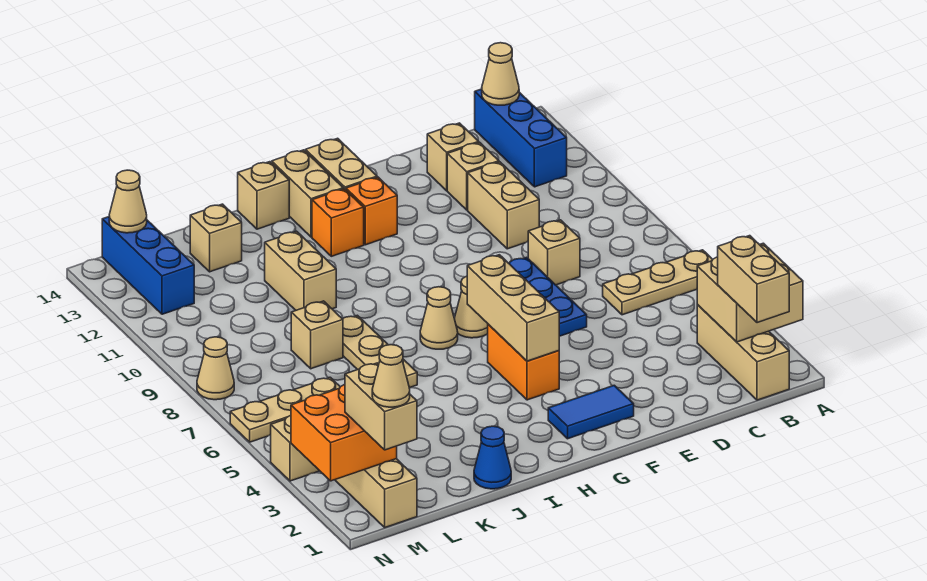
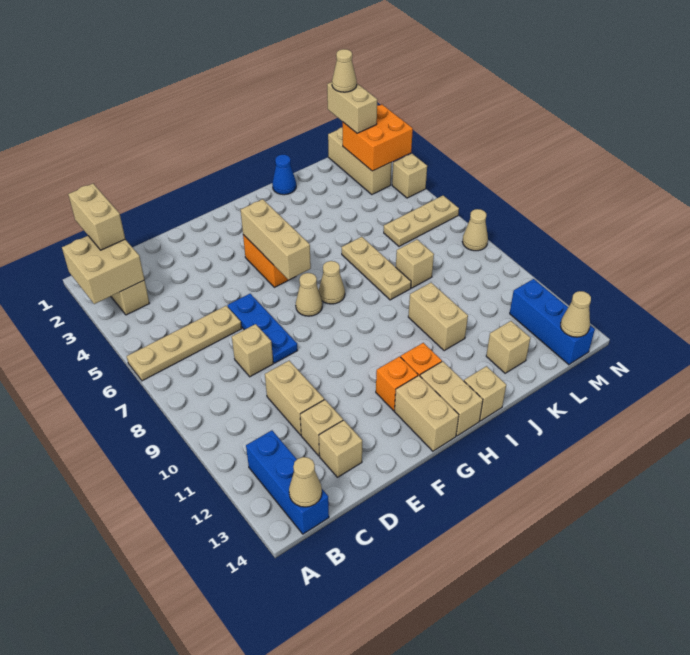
tan plate A6:C6 level 1 -> tan plate A6:D6 level 1
blue tile F2:G2 level 1 -> none

